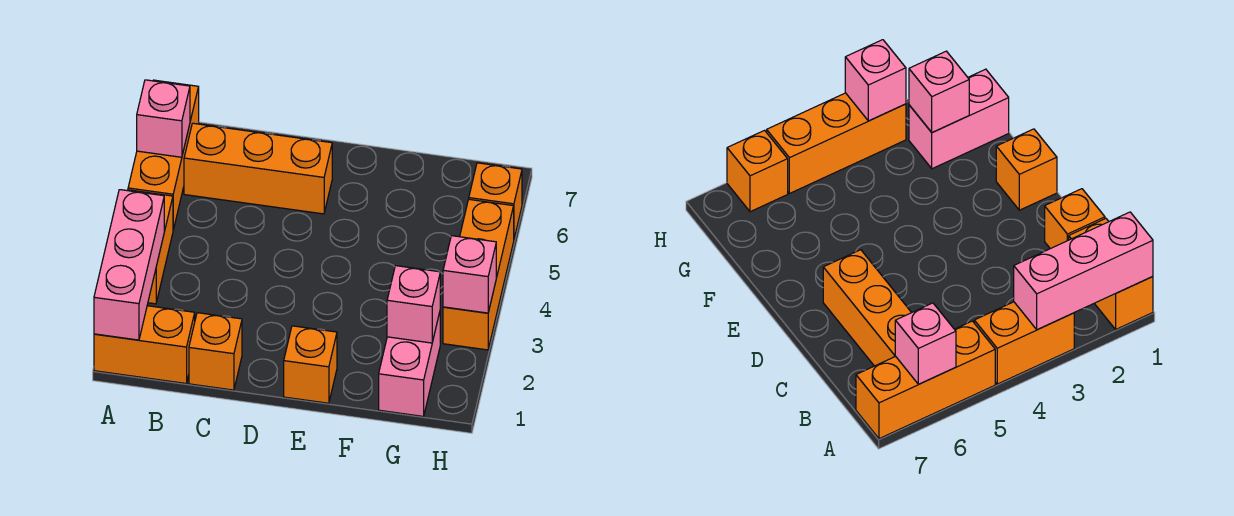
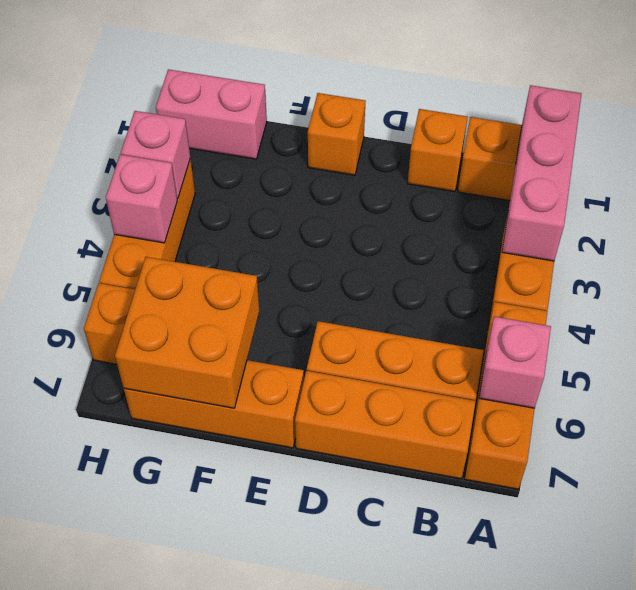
none -> orange brick B7:D7 level 1
none -> orange brick E7:G7 level 1
none -> orange brick F6:G7 level 2
pink brick G1:G2 level 1 -> pink brick G1:H1 level 1
pink brick G2 level 2 -> pink brick H4 level 2

